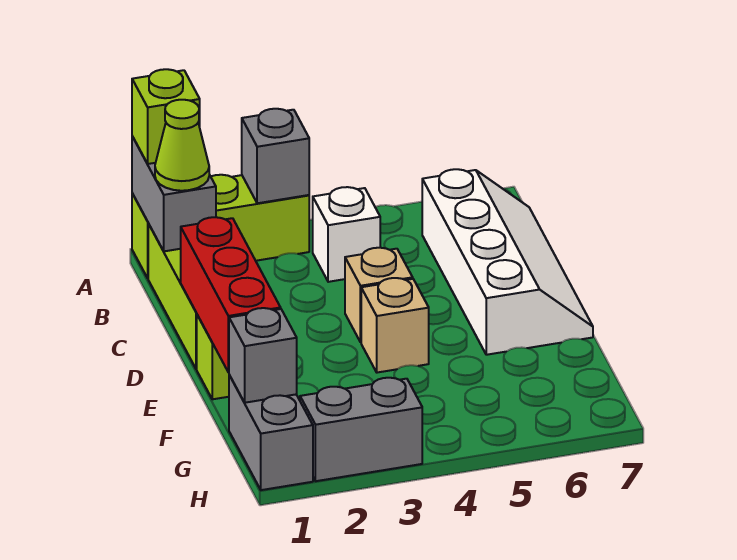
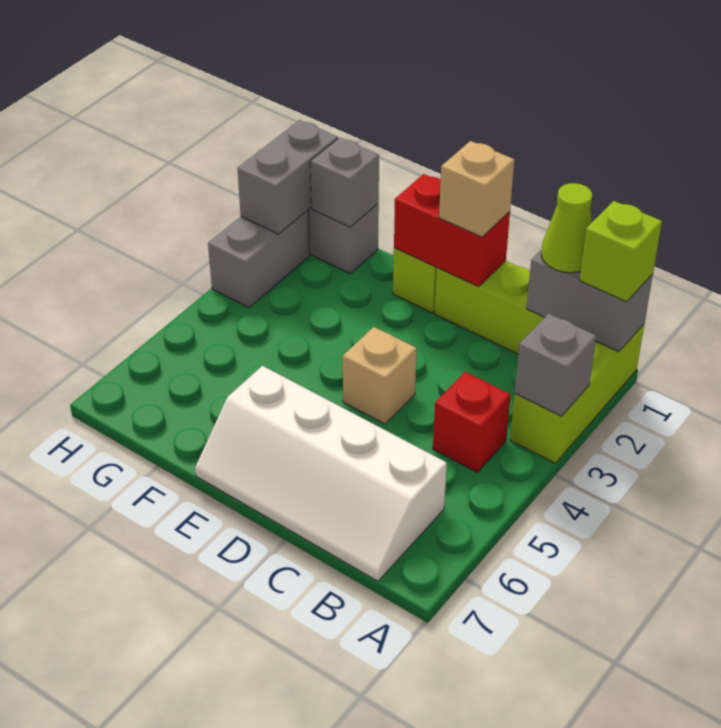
white brick B4 level 1 -> red brick B4 level 1
red brick D1:F1 level 2 -> red brick D1:E1 level 2
tan brick E4 level 1 -> tan brick D1 level 3
none -> grey brick H1:H2 level 2

